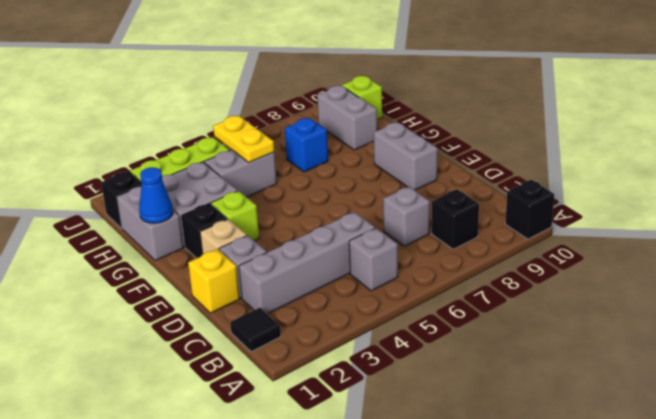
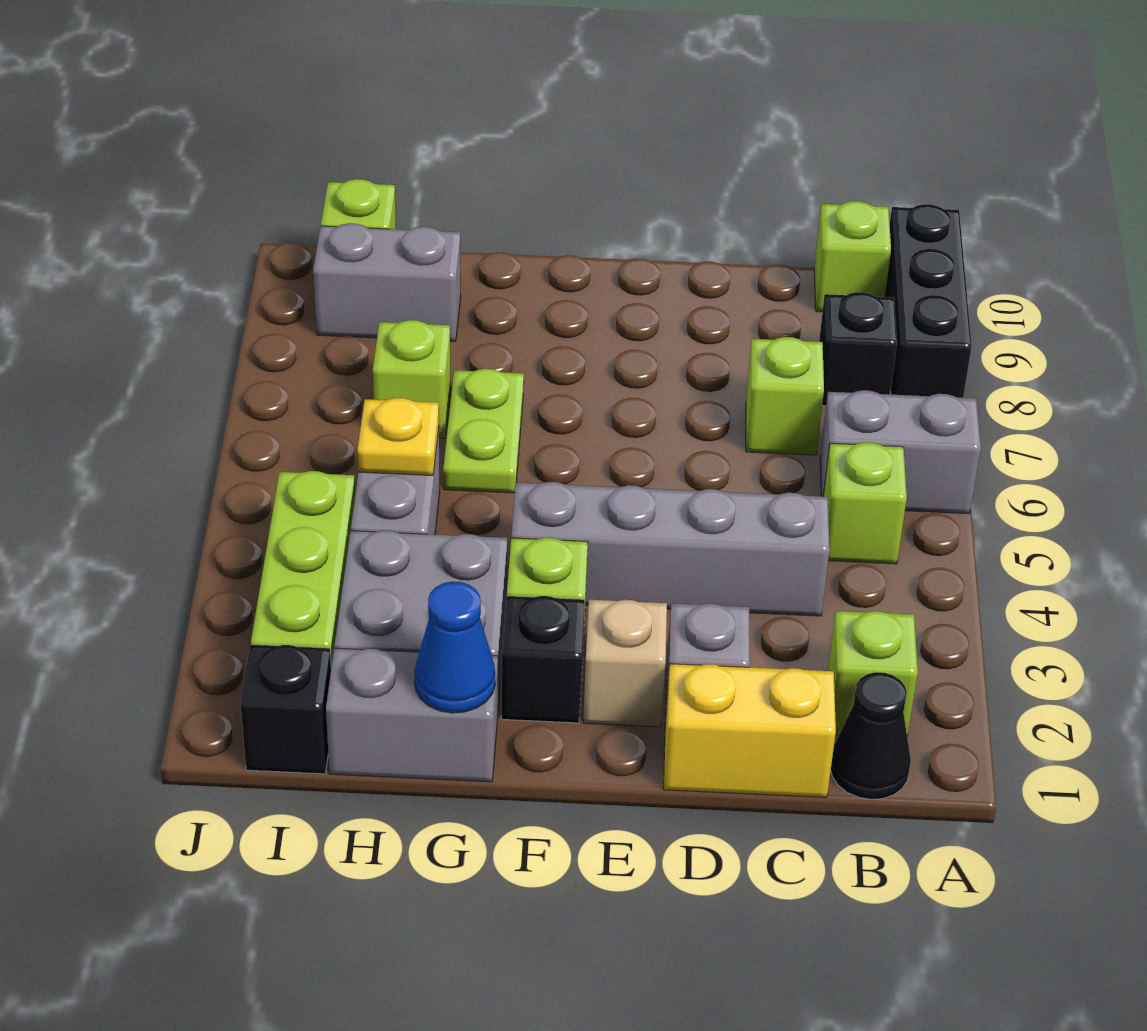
black brick A10 level 1 -> black brick A8:A10 level 1
black tile B1 level 1 -> black cone B1 level 1
none -> lime brick B2 level 1
grey brick B5 level 1 -> lime brick B5 level 1
none -> lime brick B10 level 1
grey brick C2:C5 level 1 -> grey brick C4:F4 level 1
grey brick C7 level 1 -> lime brick C7 level 1
yellow brick D1 level 1 -> yellow brick C1:D1 level 1
grey brick E9:F9 level 1 -> grey brick A6:B6 level 1
none -> lime plate G6:G7 level 1
yellow plate H5:I5 level 2 -> yellow plate H5 level 2
blue brick H7 level 1 -> lime brick H7 level 1

